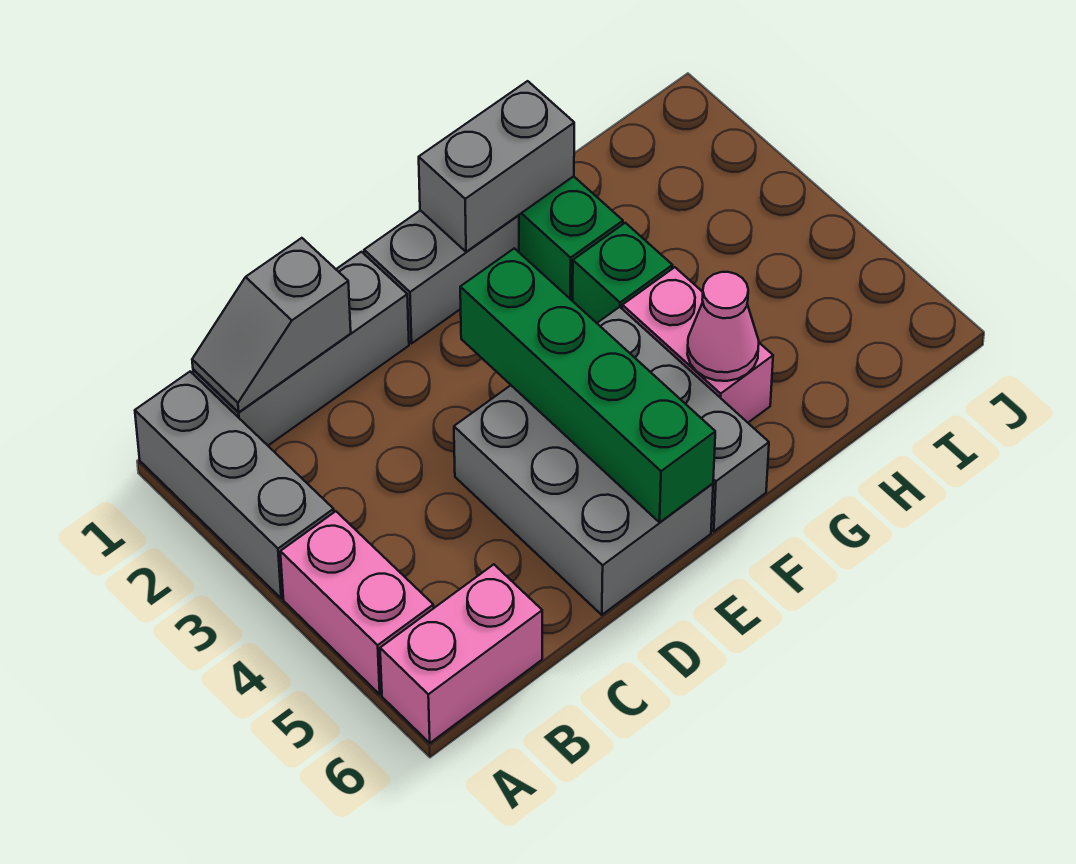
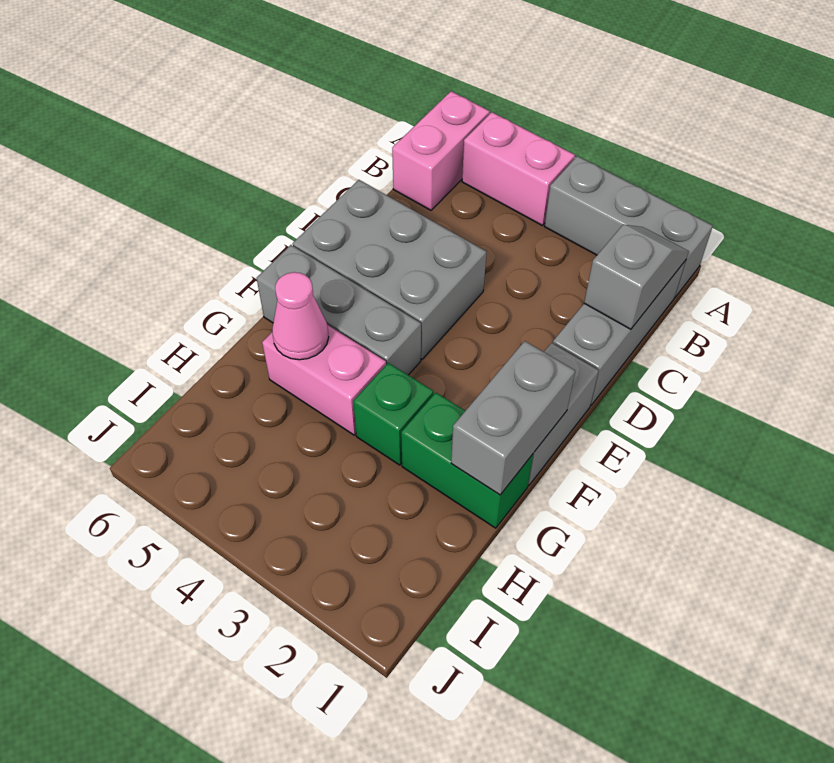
green brick E3:E6 level 2 -> none

